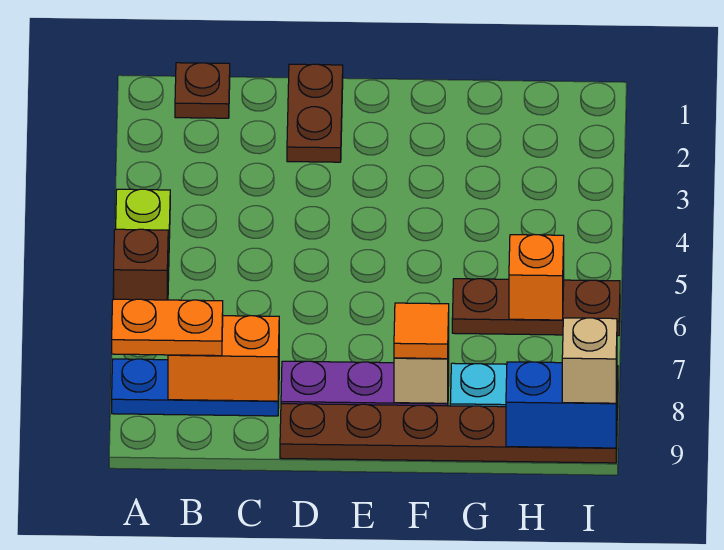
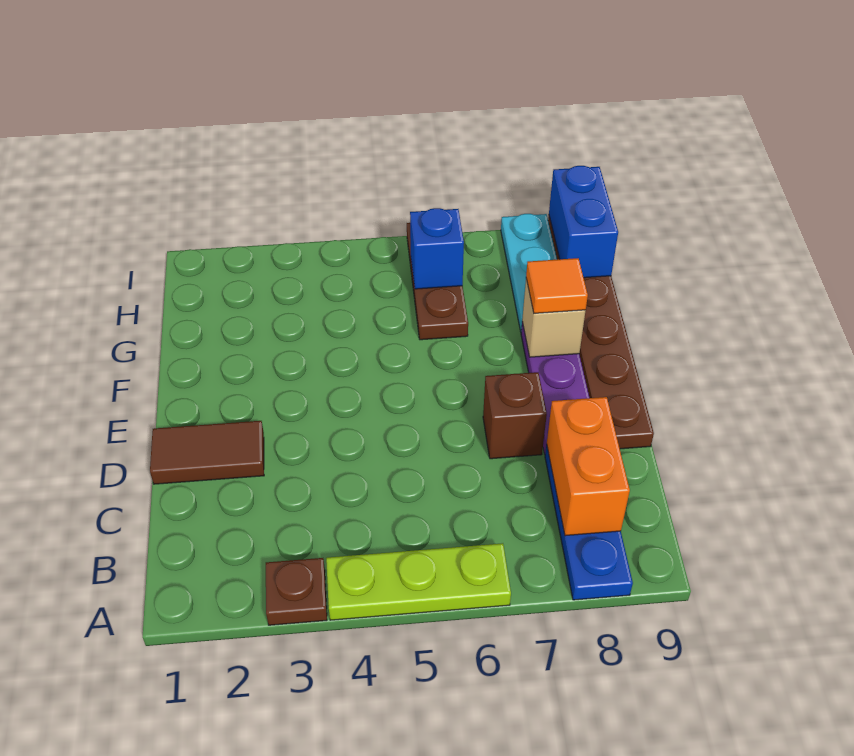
brown brick A6 level 2 -> brown brick D7 level 1
orange plate A8:B8 level 3 -> none
brown plate B1 level 1 -> brown plate A3 level 1
brown plate D1:D2 level 1 -> brown tile D1:D2 level 1
orange brick H6 level 2 -> blue brick H6 level 2
tan brick I9 level 3 -> none

